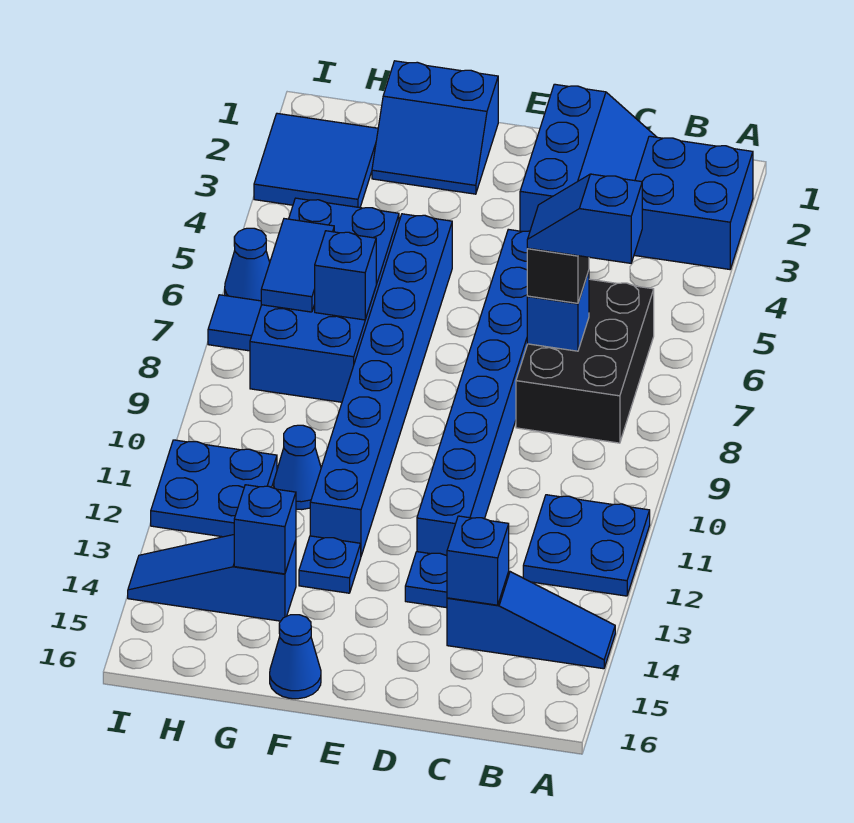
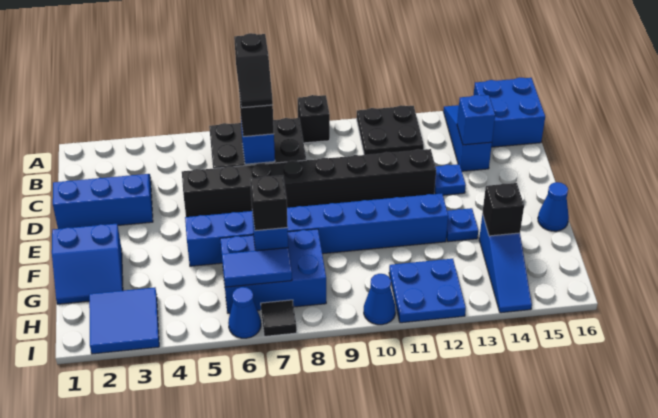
blue brick A2:B3 level 1 -> blue brick A15:B16 level 1
none -> black brick A9 level 1
blue plate A11:B12 level 1 -> black plate A11:B12 level 1
blue slope B7:C7 level 4 top B -> black slope B7:C7 level 4 top B
blue brick D5:D12 level 1 -> black brick D5:D12 level 1
blue slope F1:G2 level 1 top 1 -> blue slope F1:G2 level 1 top F
blue brick G5:H8 level 1 -> blue brick G6:H8 level 1
none -> black brick G7 level 3
blue cone G11 level 1 -> blue cone I10 level 1
blue brick G14 level 2 -> black brick G14 level 2
blue tile I7 level 1 -> black tile I7 level 1

